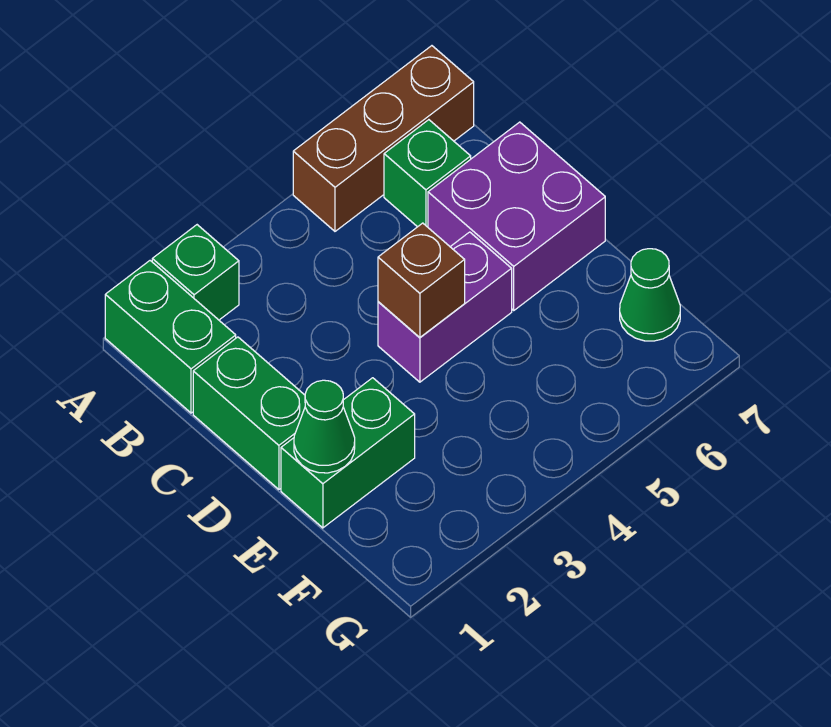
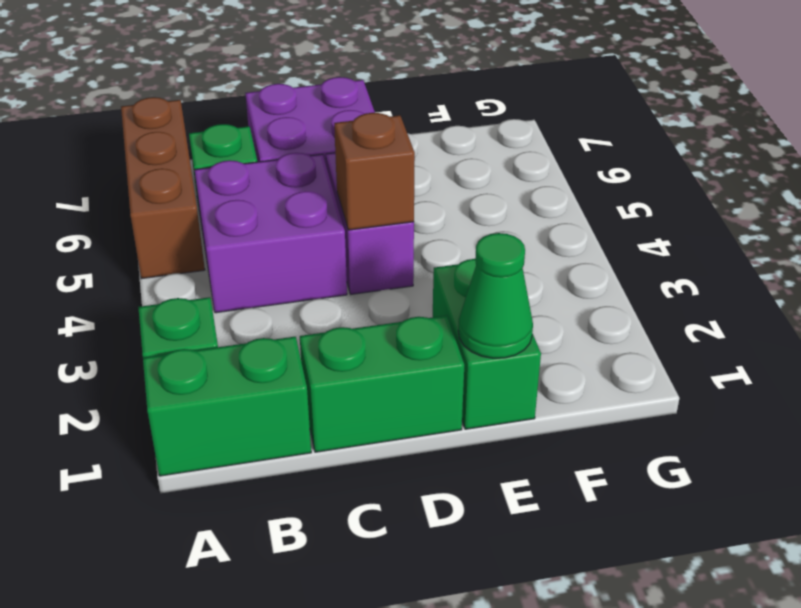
none -> purple brick B4:C5 level 1
green cone F7 level 1 -> none

